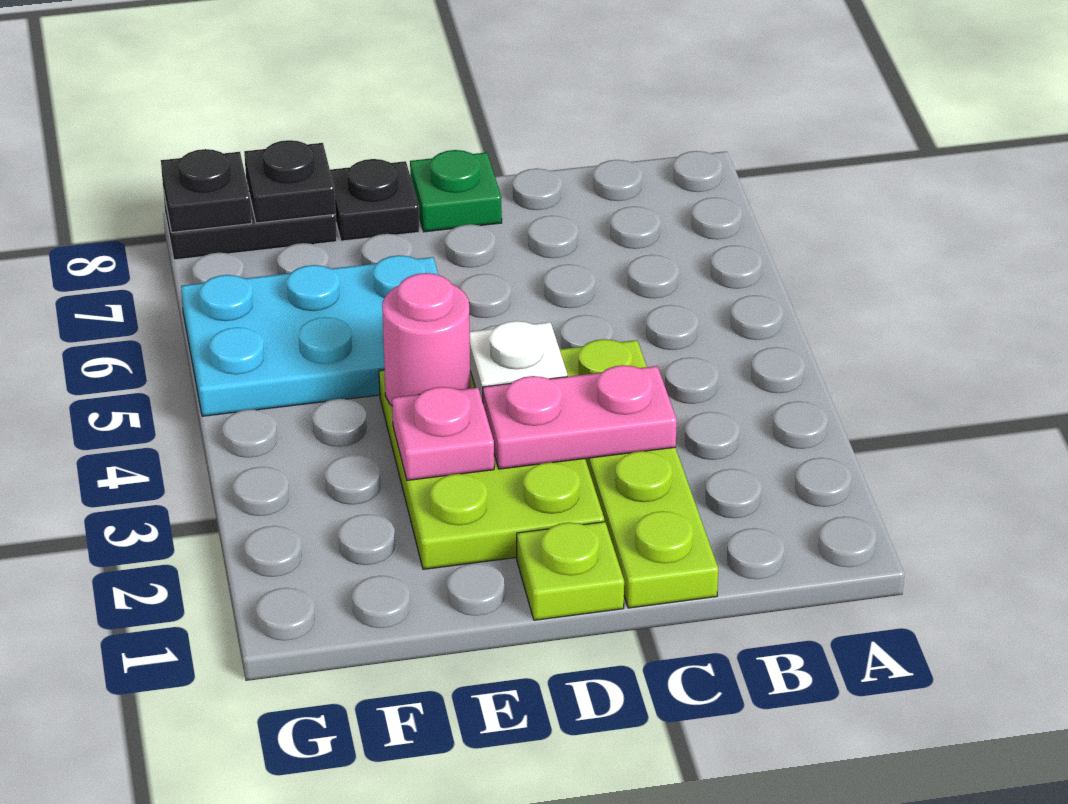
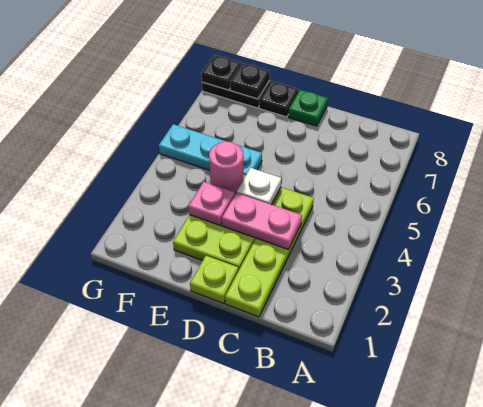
cyan plate E5:G6 level 1 -> cyan plate E5:G5 level 1

